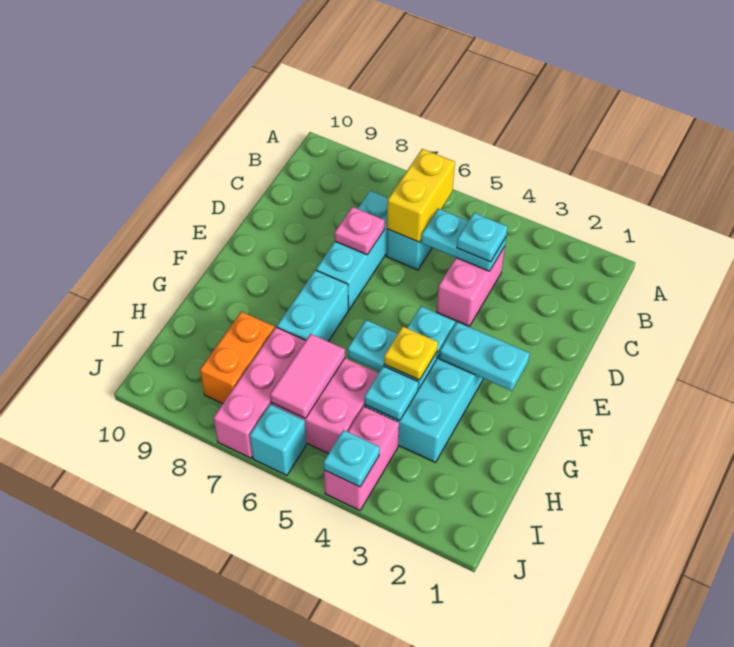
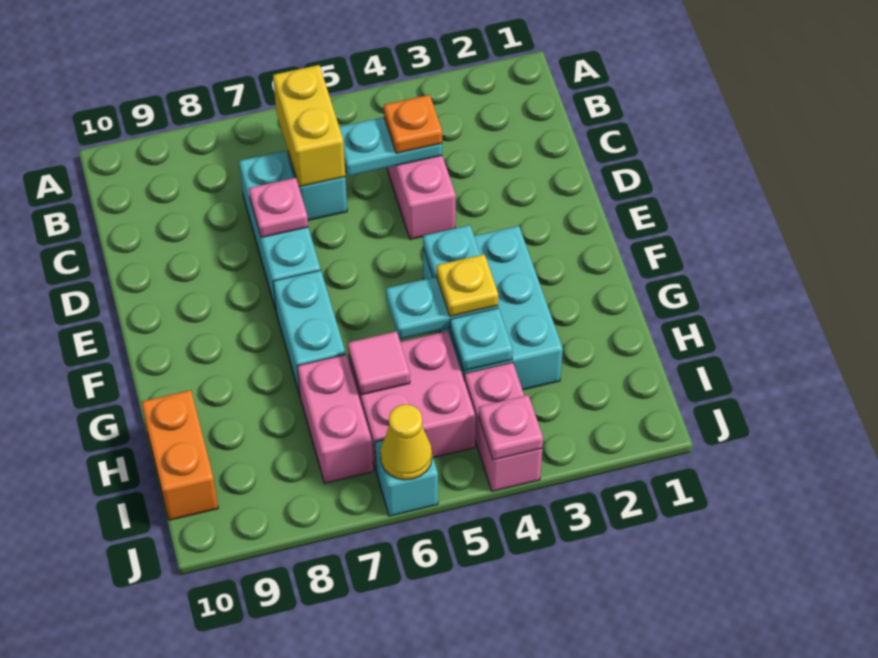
cyan plate C4 level 3 -> orange plate C4 level 3
cyan plate F2:F3 level 2 -> none
pink tile H6:I6 level 2 -> pink tile H6 level 2
pink brick H7:J7 level 1 -> pink brick H7:I7 level 1
orange brick H8:I8 level 1 -> orange brick H10:I10 level 1
cyan plate J4 level 2 -> pink plate J4 level 2
none -> yellow cone J6 level 2

